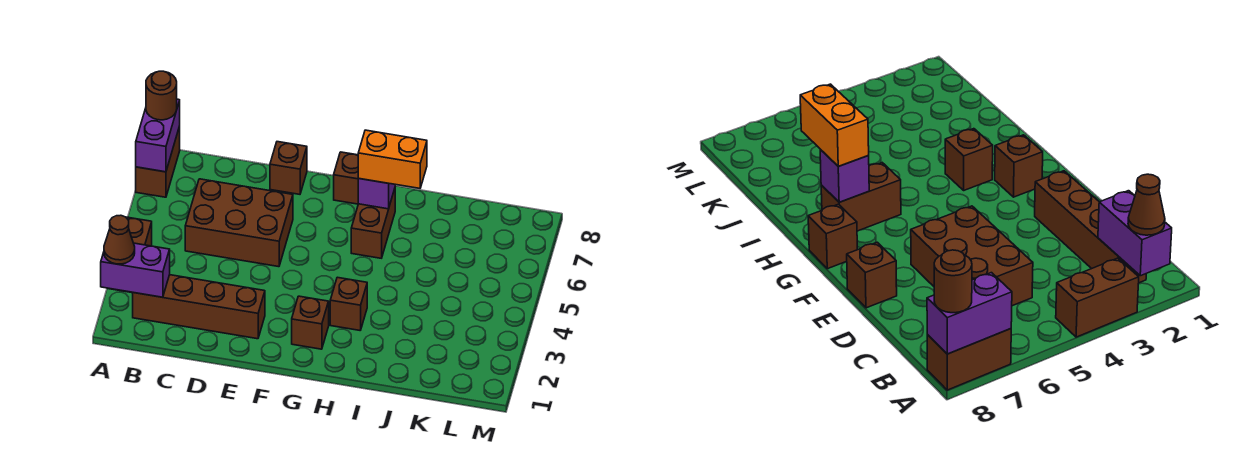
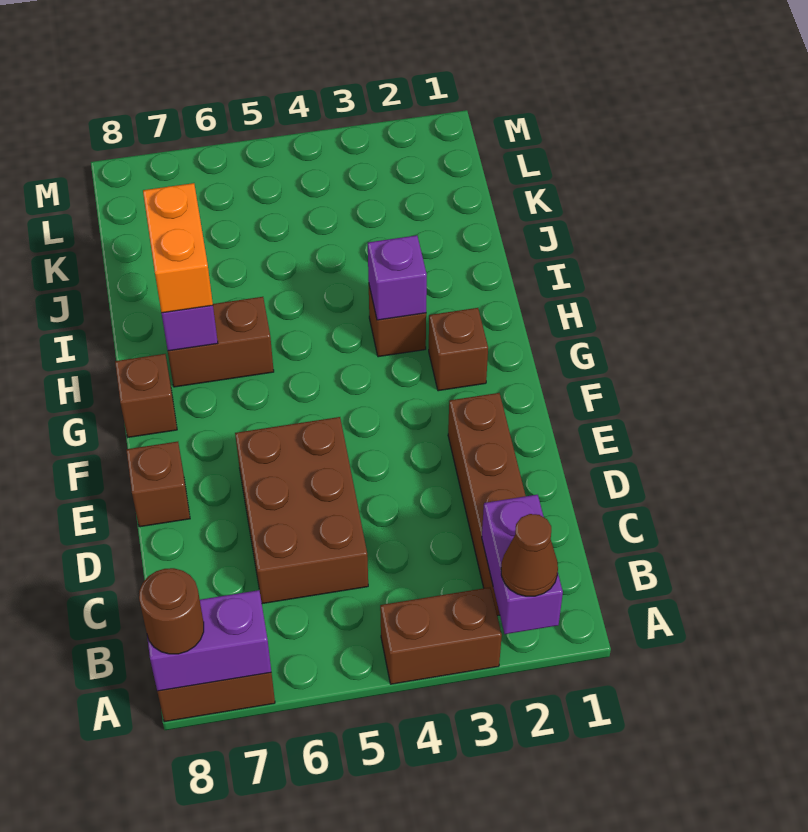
none -> purple brick H3 level 2

